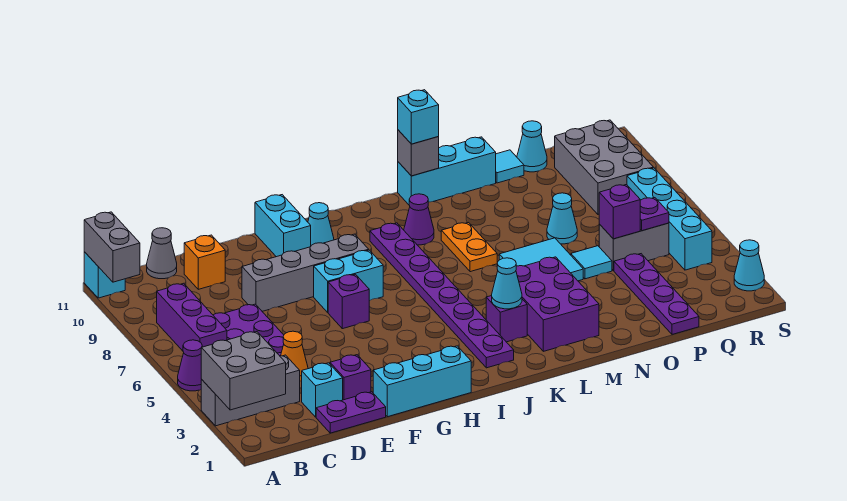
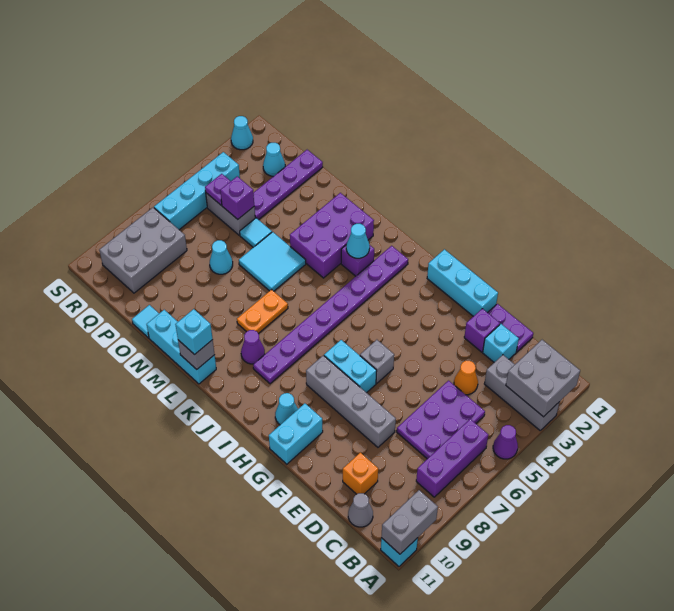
purple brick G6 level 1 -> grey brick G6 level 1
cyan cone P11 level 1 -> cyan cone Q2 level 1

